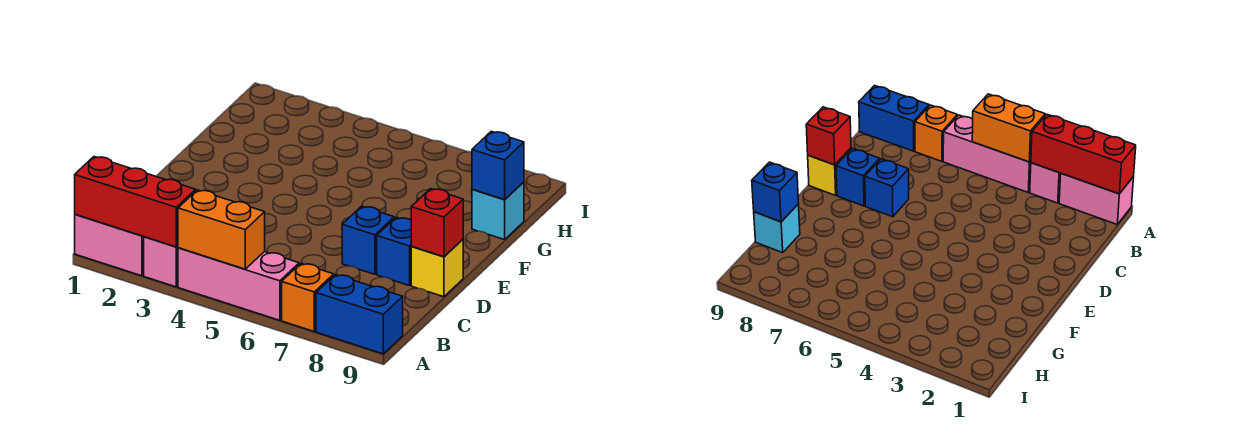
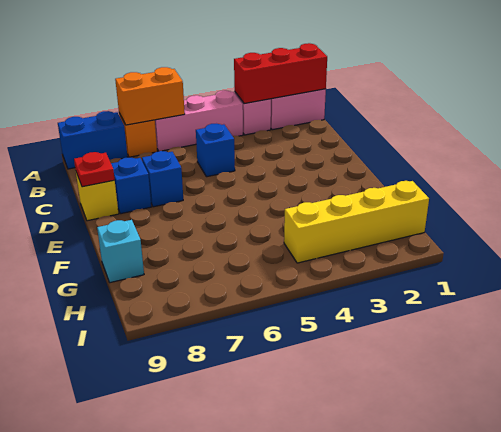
orange brick A4:A5 level 2 -> orange brick A6:A7 level 2
red brick D9 level 2 -> red plate D9 level 2
blue brick G9 level 2 -> blue brick C5 level 1
none -> yellow brick H1:H4 level 1

